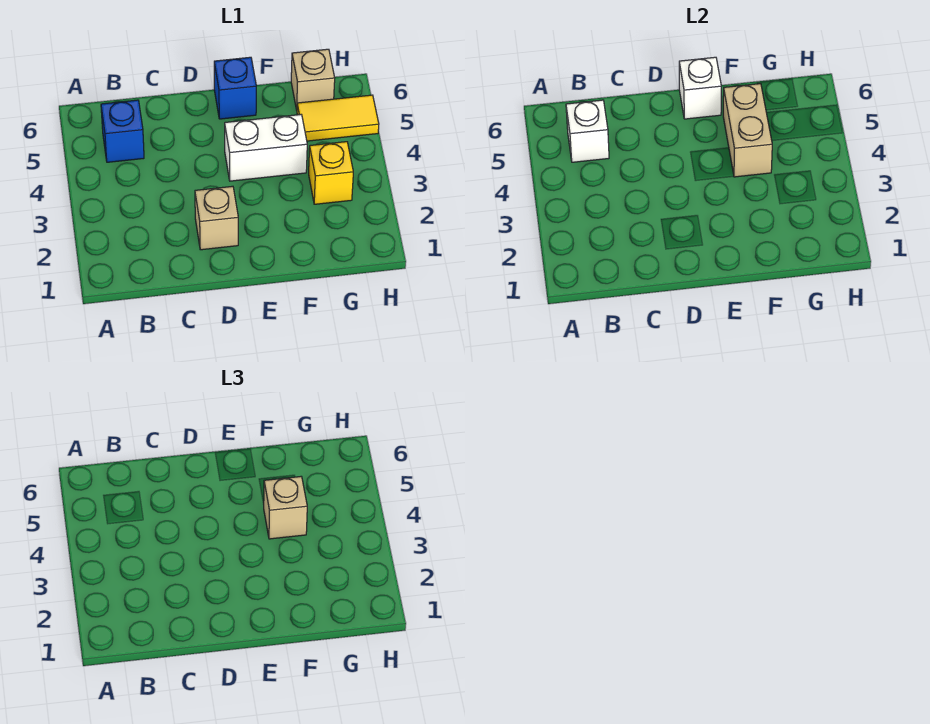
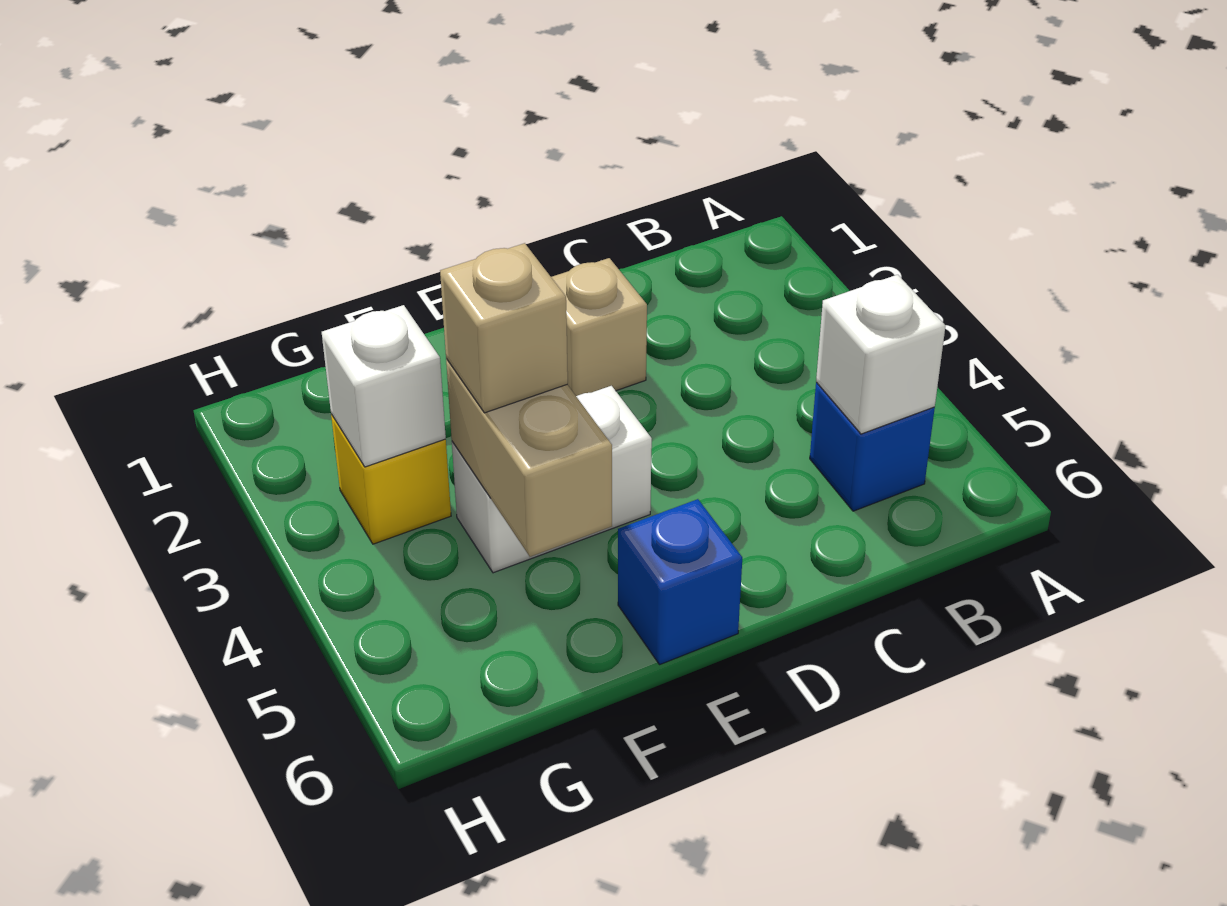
white brick E6 level 2 -> white brick G3 level 2
yellow tile G5:H5 level 1 -> none
tan brick G6 level 1 -> none

